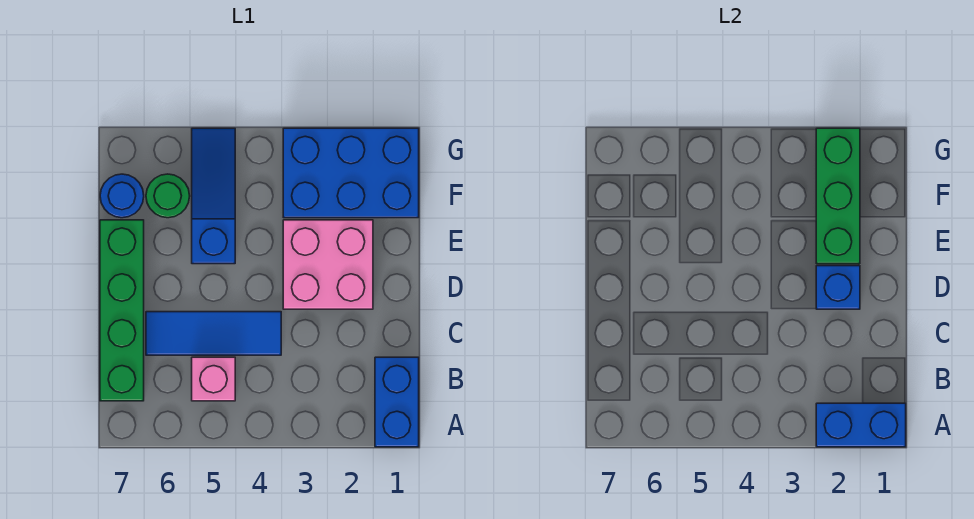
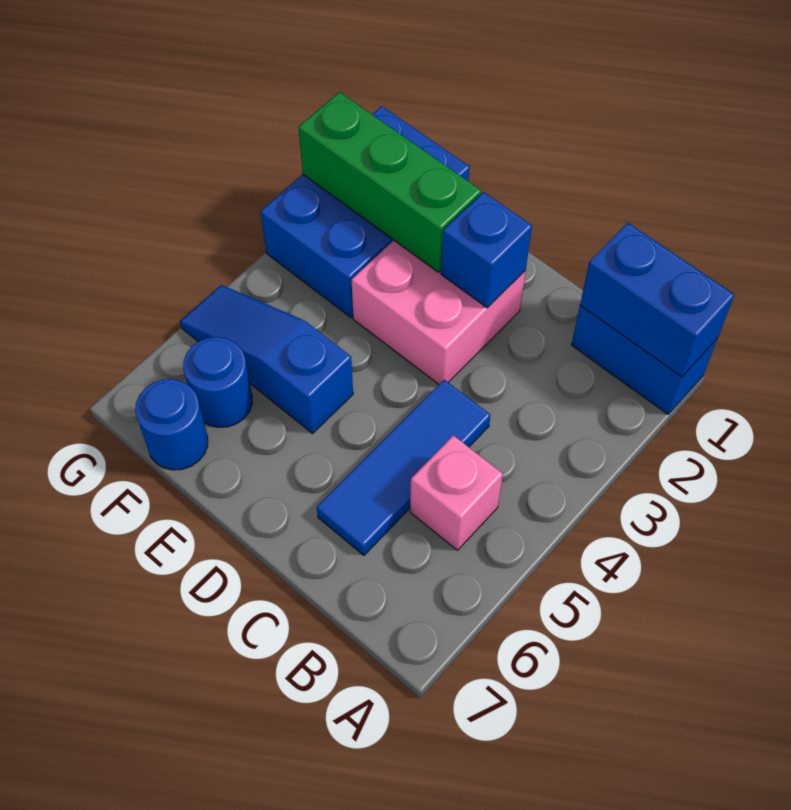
blue brick A1:A2 level 2 -> blue brick A1:B1 level 2
green brick B7:E7 level 1 -> none
green round brick F6 level 1 -> blue round brick F6 level 1

